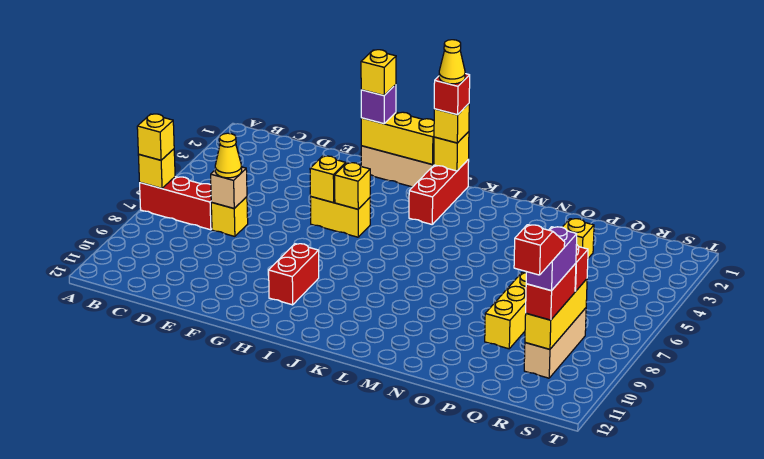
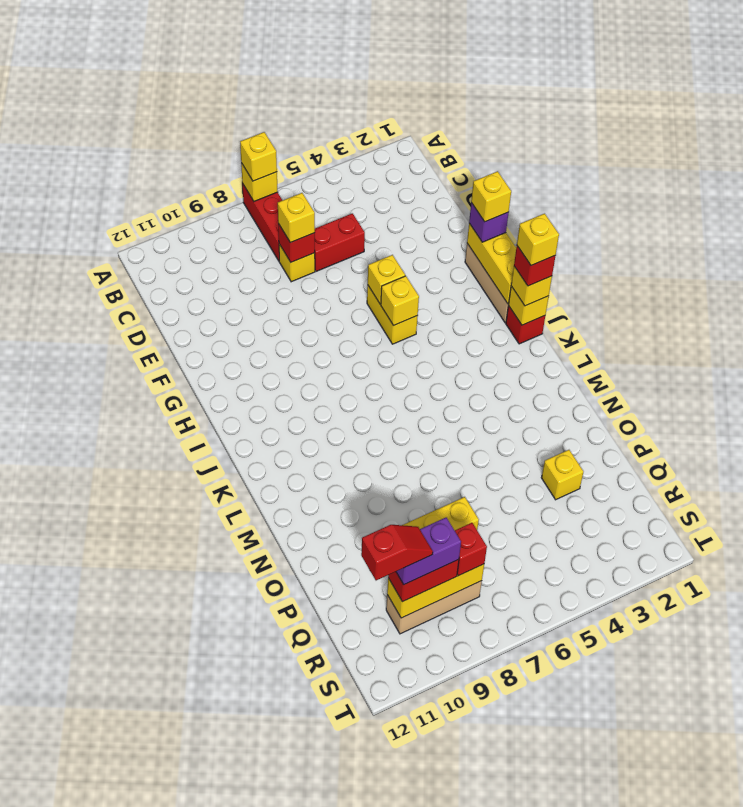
tan brick D7 level 2 -> red brick D7 level 2
yellow cone D7 level 3 -> yellow brick D7 level 3
red brick H9:H10 level 1 -> red brick D5:D6 level 1
red brick J1:J3 level 1 -> red brick J1 level 1
yellow cone J1 level 5 -> yellow brick J1 level 5

